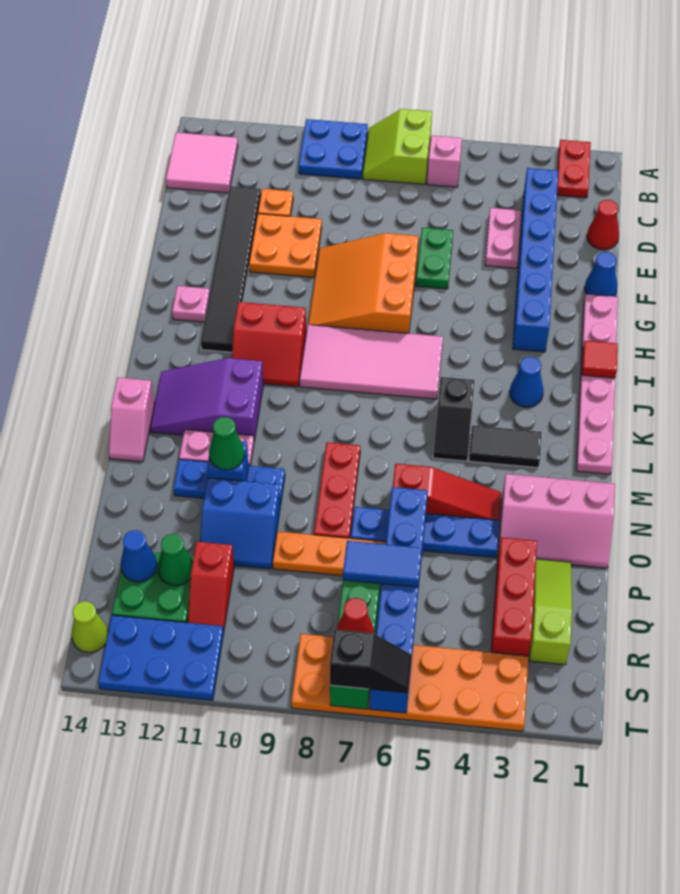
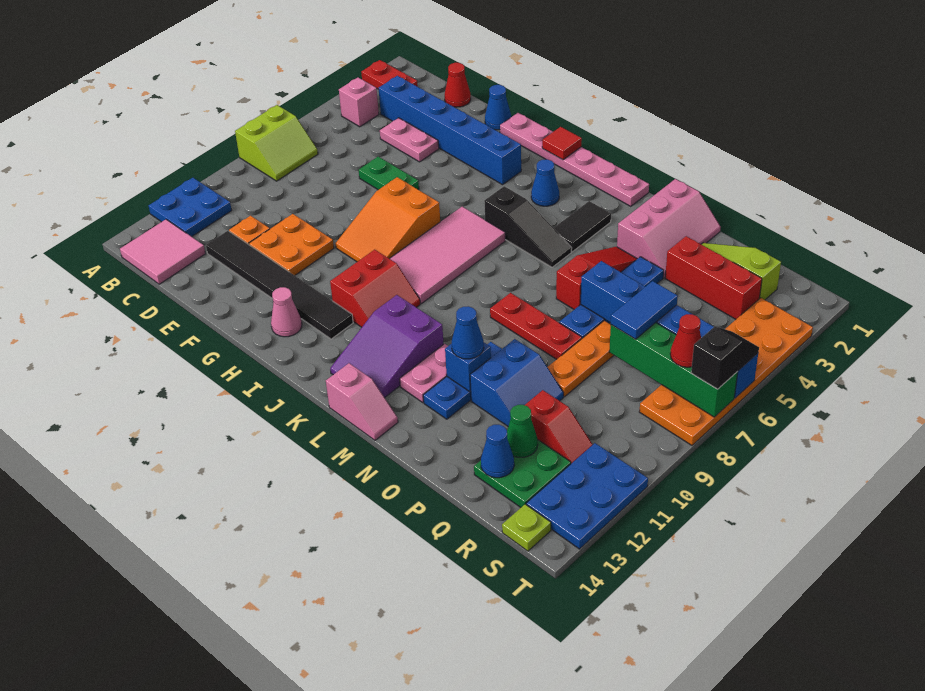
lime slope A7:B8 level 1 top 7 -> lime slope A7:B8 level 1 top A
blue plate A9:B10 level 1 -> blue plate A11:B12 level 1
pink brick B6 level 1 -> pink brick B4 level 1
orange slope F7:H9 level 1 top 7 -> orange slope G7:H9 level 1 top 7
pink plate H13 level 1 -> pink cone H13 level 1
black slope K5:L5 level 1 top K -> black slope J5:L5 level 1 top J
green cone N11 level 3 -> blue cone N11 level 3
lime cone S14 level 1 -> lime plate S14 level 1

